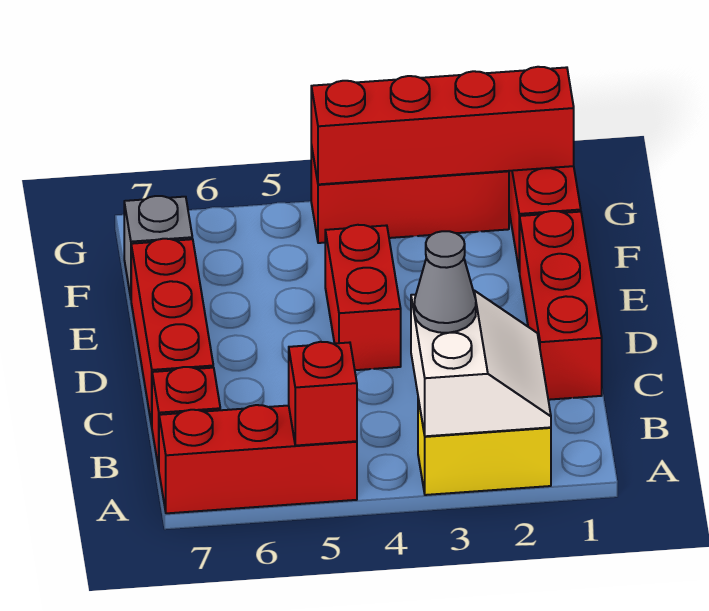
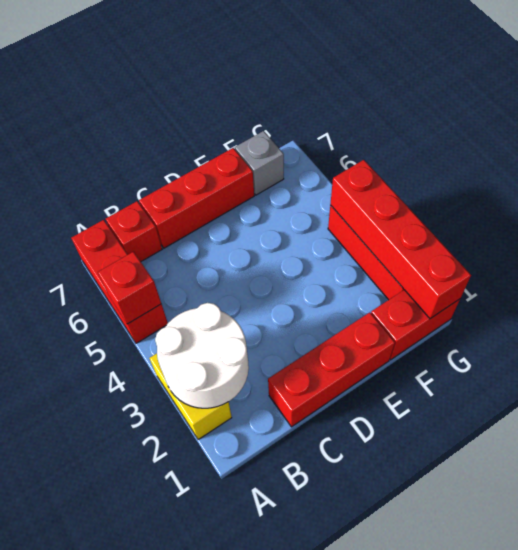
white slope A2:B3 level 2 top 3 -> white round brick A2:B3 level 2
grey cone B3 level 3 -> none
red brick D4:E4 level 1 -> none

